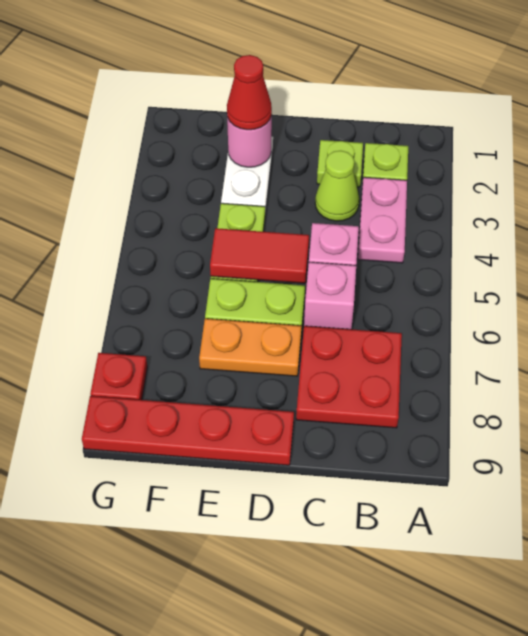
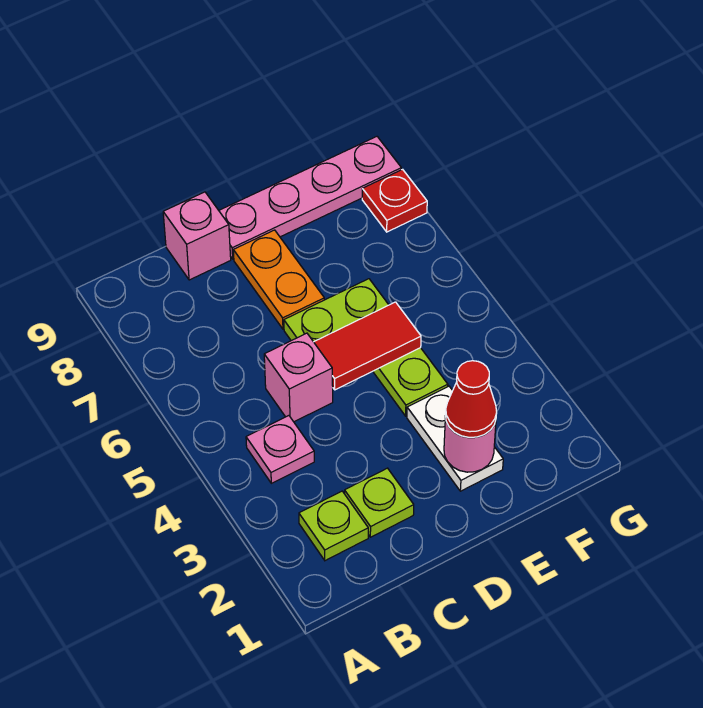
pink plate B3:B4 level 1 -> pink plate B4 level 1
red plate B7:C8 level 1 -> none
lime cone C3 level 1 -> none
pink brick C6 level 1 -> pink brick C9 level 1
orange plate D7:E7 level 1 -> orange plate D7:D8 level 1
red plate D9:G9 level 1 -> pink plate D9:G9 level 1

